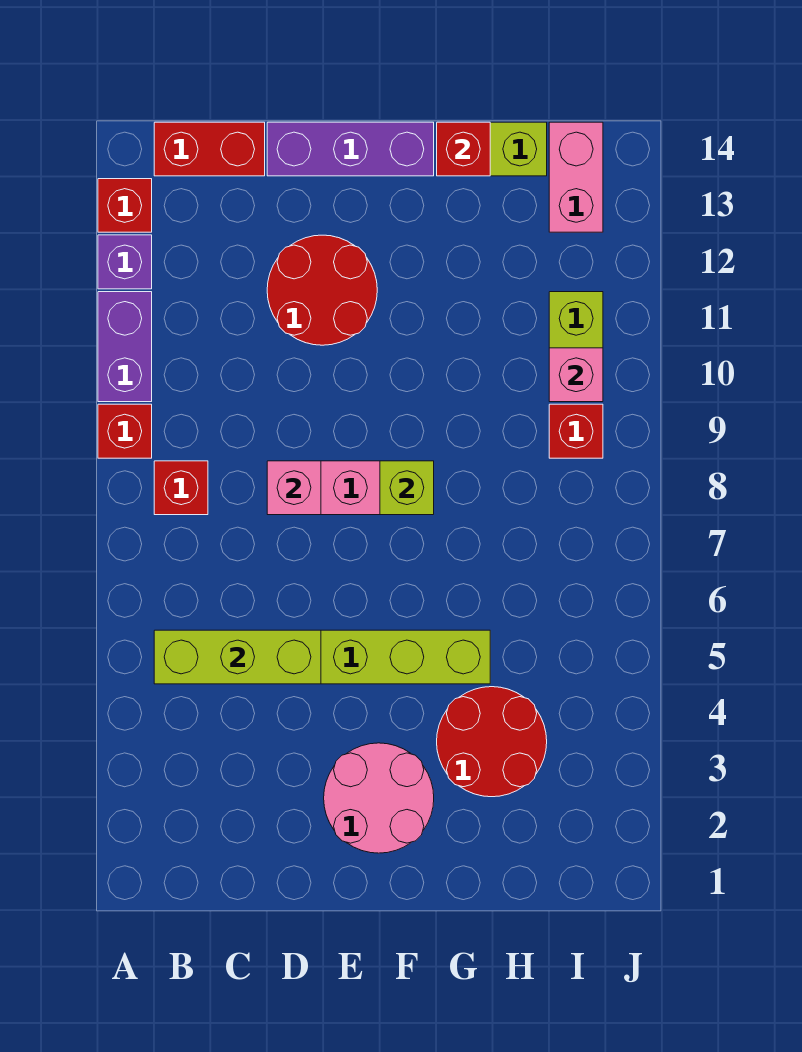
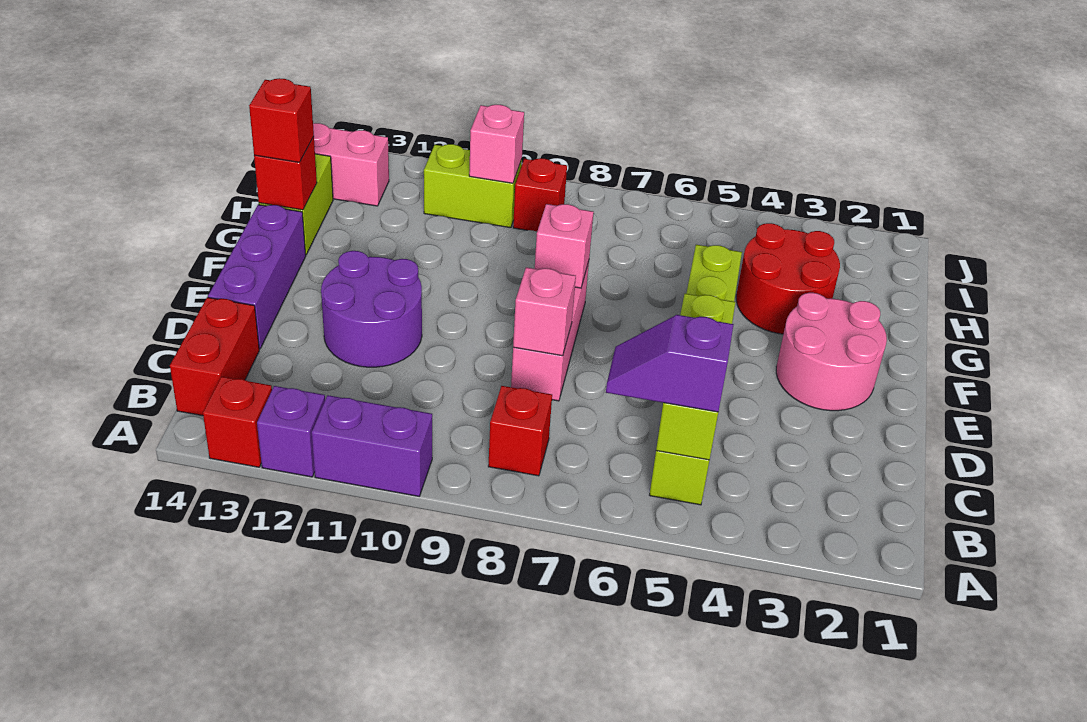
red brick A9 level 1 -> red brick G14 level 3
none -> purple slope B5:B6 level 3 top 5
red round brick D11:E12 level 1 -> purple round brick D11:E12 level 1
lime brick F8 level 2 -> pink brick F8 level 2

